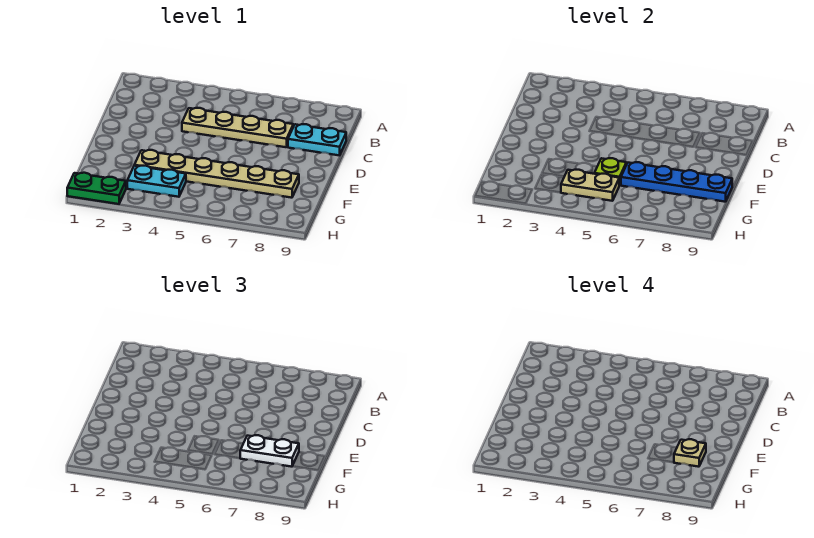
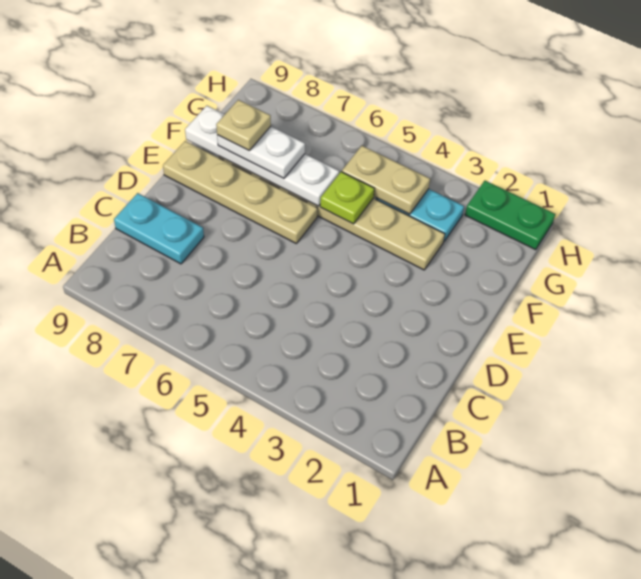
tan plate C4:C7 level 1 -> tan plate E6:E9 level 1
blue plate F6:F9 level 2 -> white plate F6:F9 level 2

